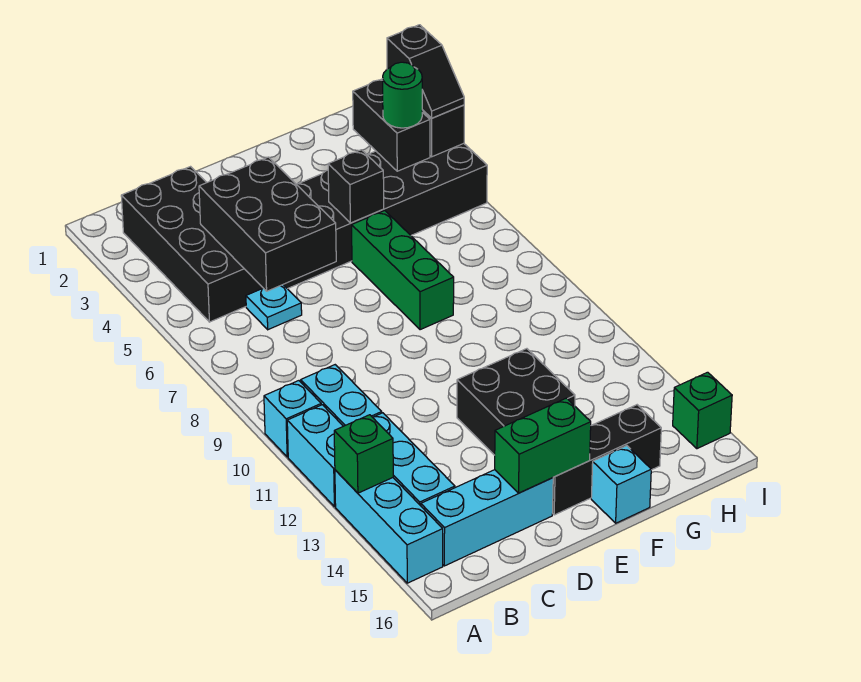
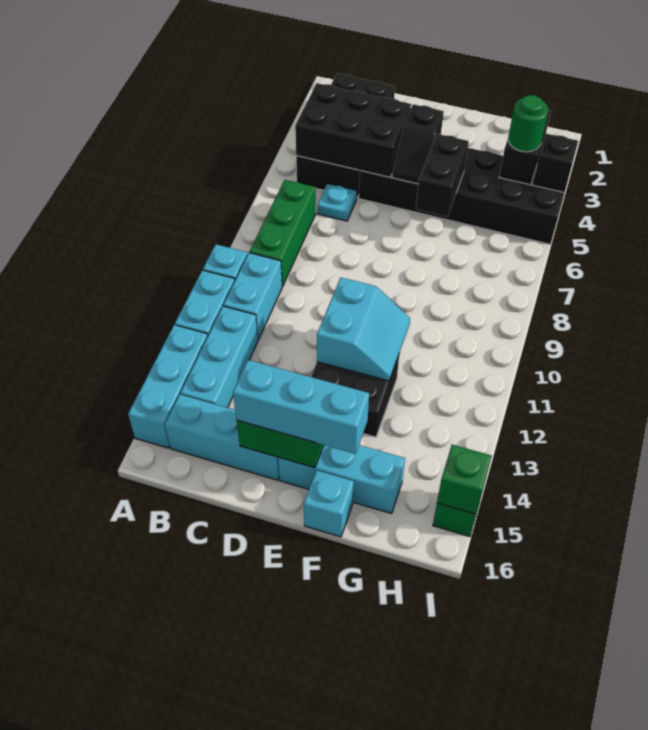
green brick A13 level 2 -> green brick I15 level 2
black brick C4:D6 level 2 -> black brick B4:D5 level 2
none -> cyan brick D15:F15 level 3
none -> cyan slope E11:F12 level 2 top E
black brick E15:G15 level 1 -> cyan brick E15:G15 level 1
black brick F5 level 2 -> black brick F5:F6 level 2
green brick F6:F8 level 1 -> green brick B7:B9 level 1
black slope I3:I4 level 3 top 3 -> black slope E4:E5 level 2 top 4

